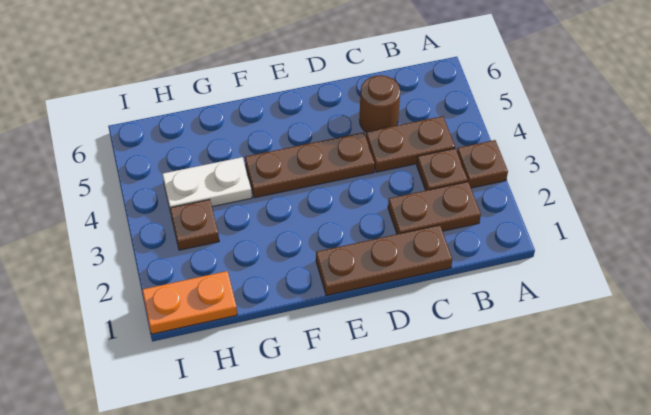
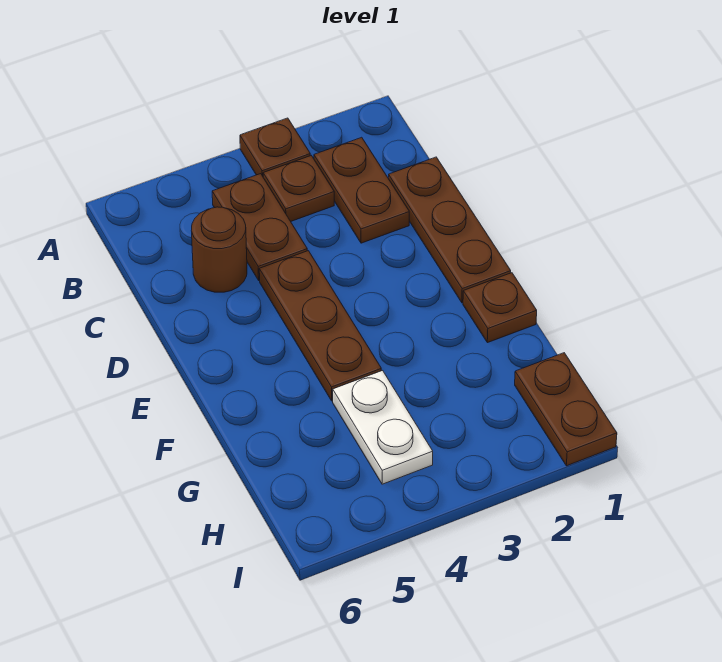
orange plate H1:I1 level 1 -> brown plate H1:I1 level 1
brown plate H3 level 1 -> brown plate F1 level 1

